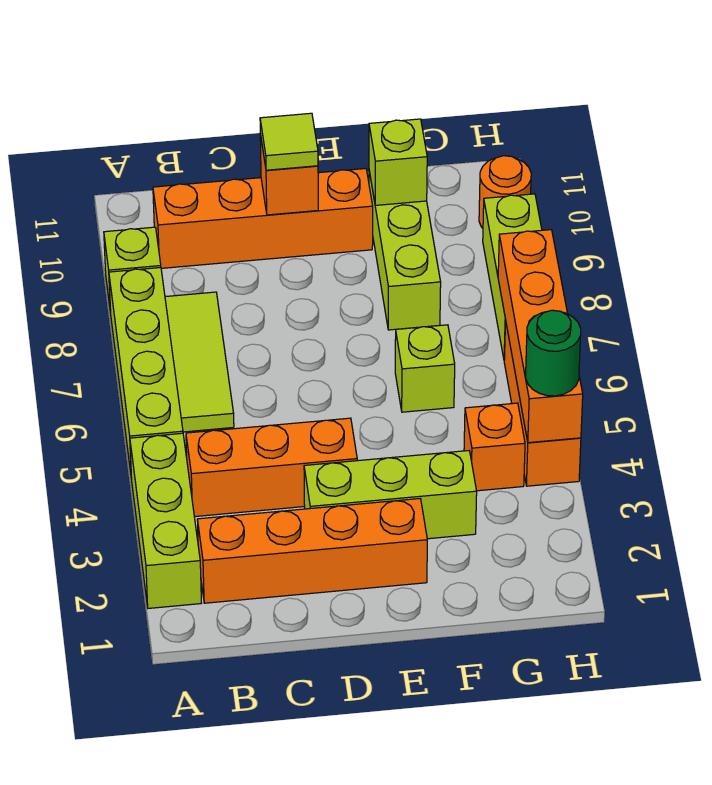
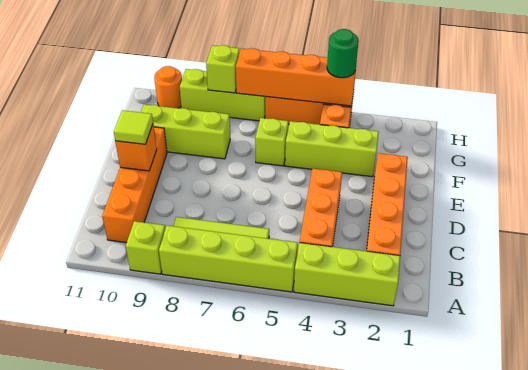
lime brick D3:F3 level 1 -> lime brick F3:F5 level 1
lime brick F10 level 2 -> lime brick H8 level 2

